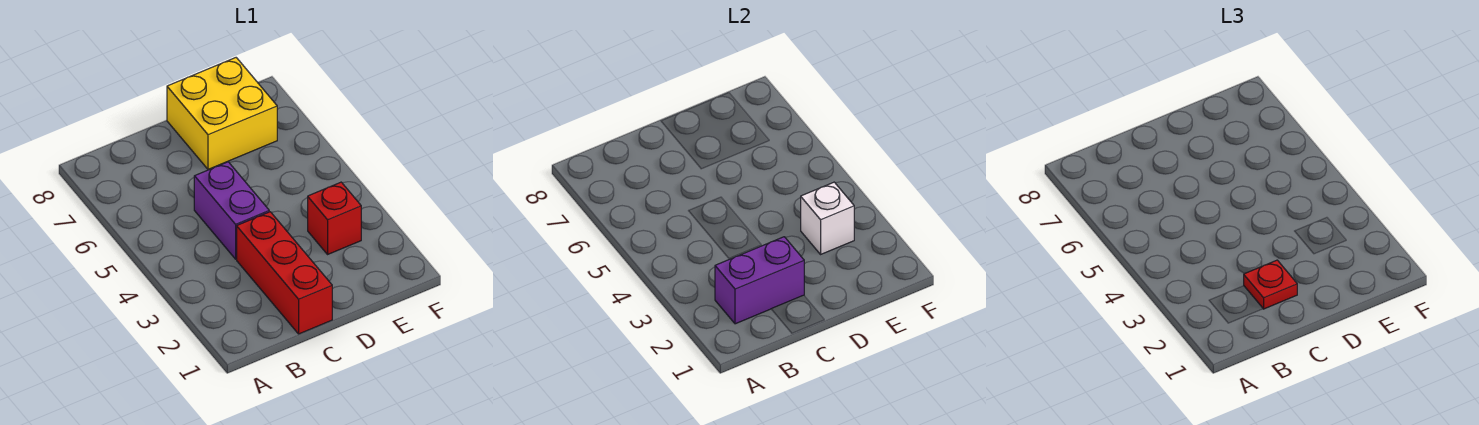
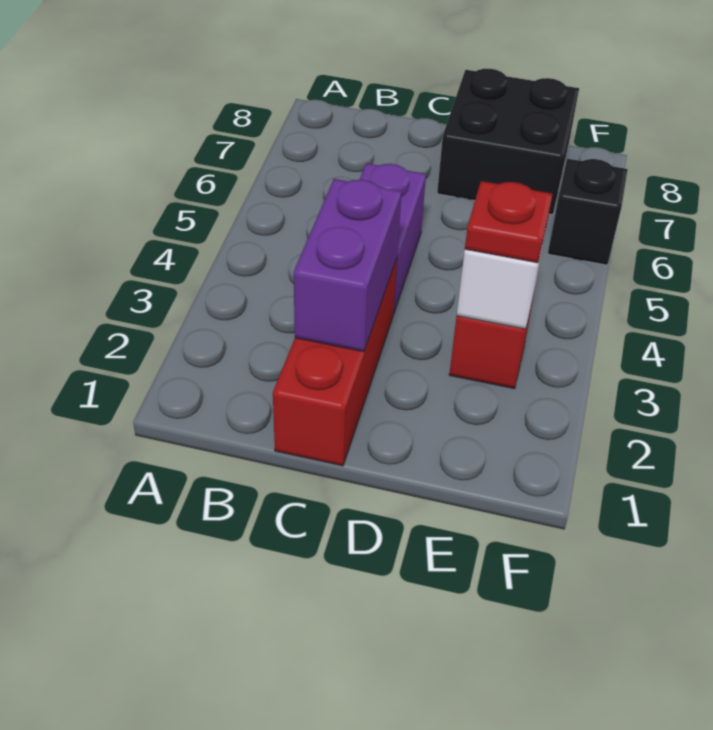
purple brick B2:C2 level 2 -> purple brick C2:C3 level 2
red plate C2 level 3 -> red plate E3 level 3
yellow brick D7:E8 level 1 -> black brick D7:E8 level 1
none -> black brick F6 level 1

